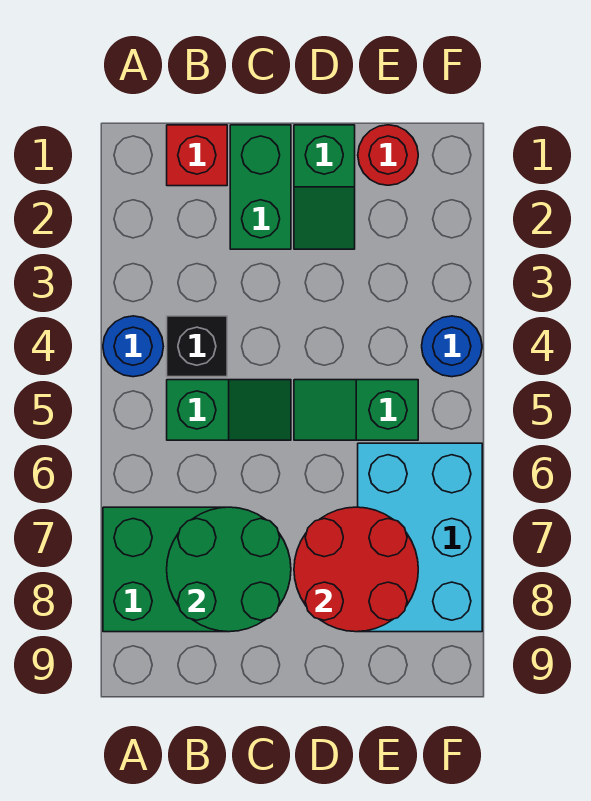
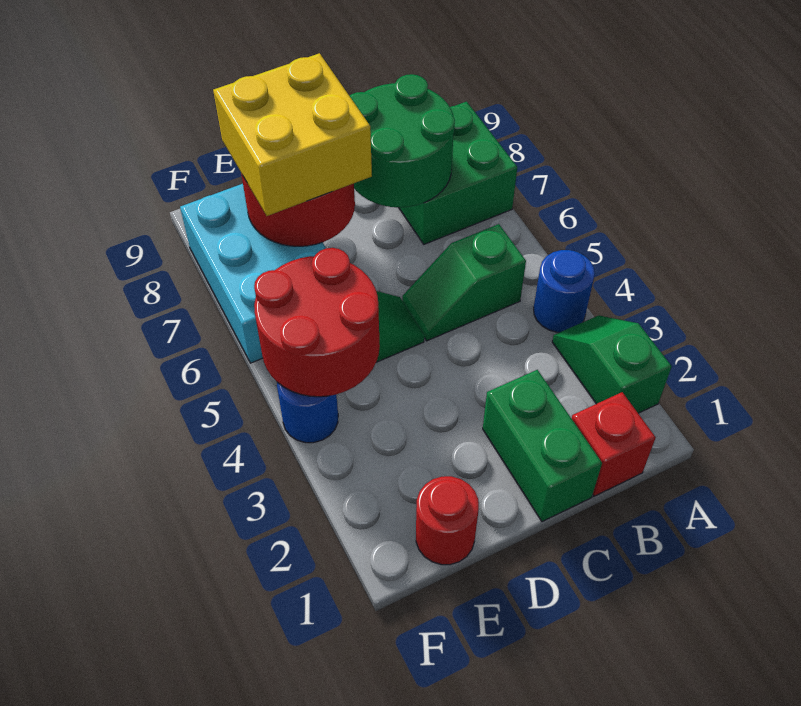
black brick B4 level 1 -> none
green slope D1:D2 level 1 top 1 -> green slope A2:A3 level 1 top 2
none -> yellow brick D7:E8 level 3
none -> red round brick E4:F5 level 2

